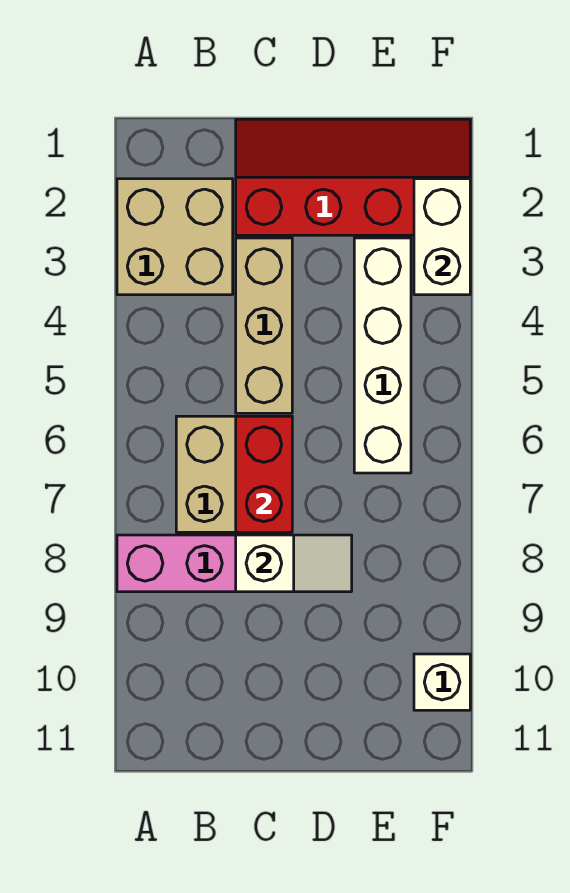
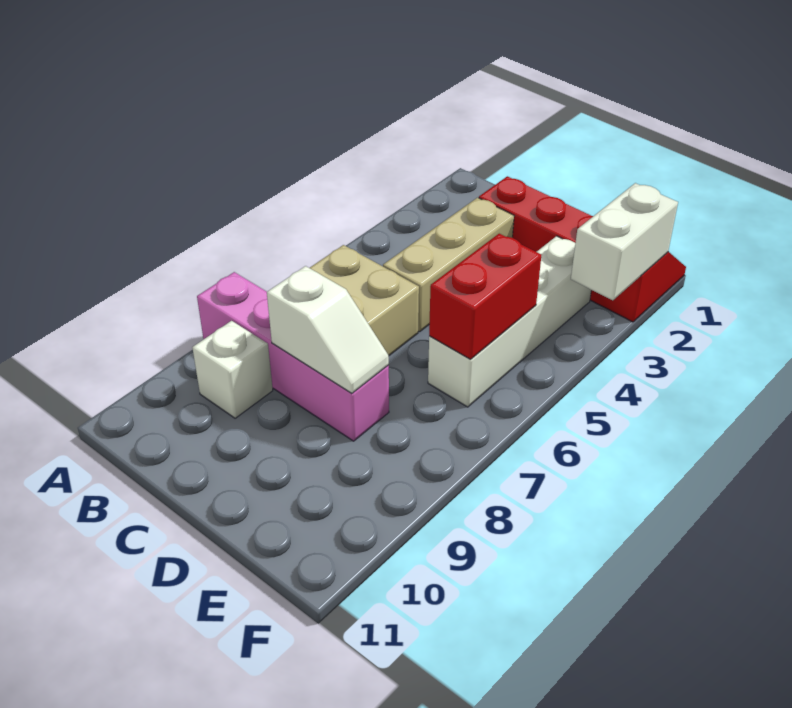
tan brick A2:B3 level 1 -> none
red brick C6:C7 level 2 -> red brick E5:E6 level 2
white brick F10 level 1 -> white brick B9 level 1

